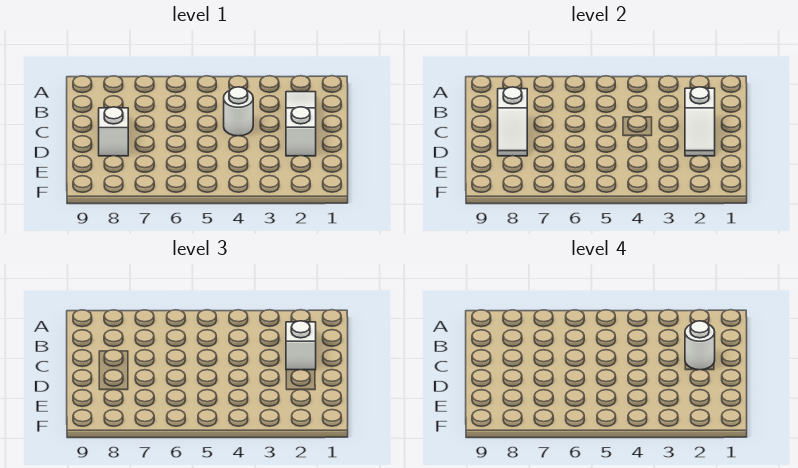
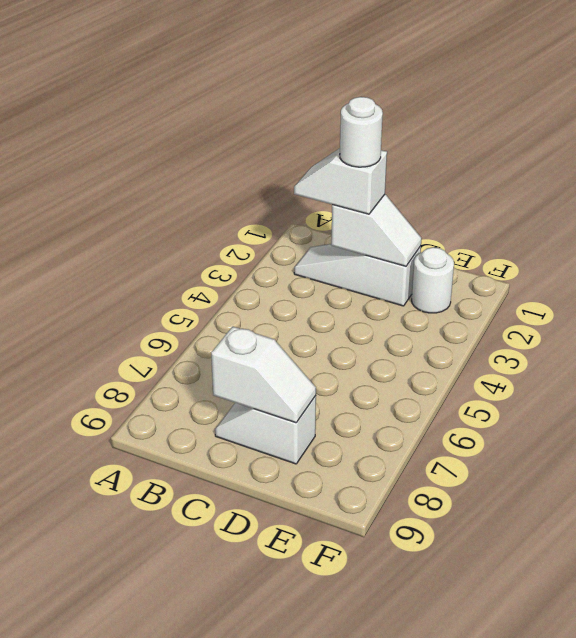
white round brick C4 level 1 -> white round brick E2 level 1

